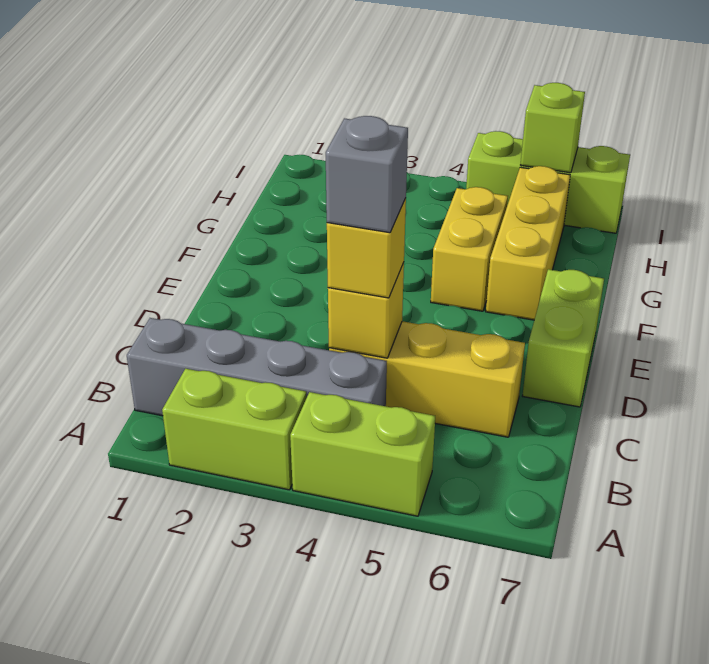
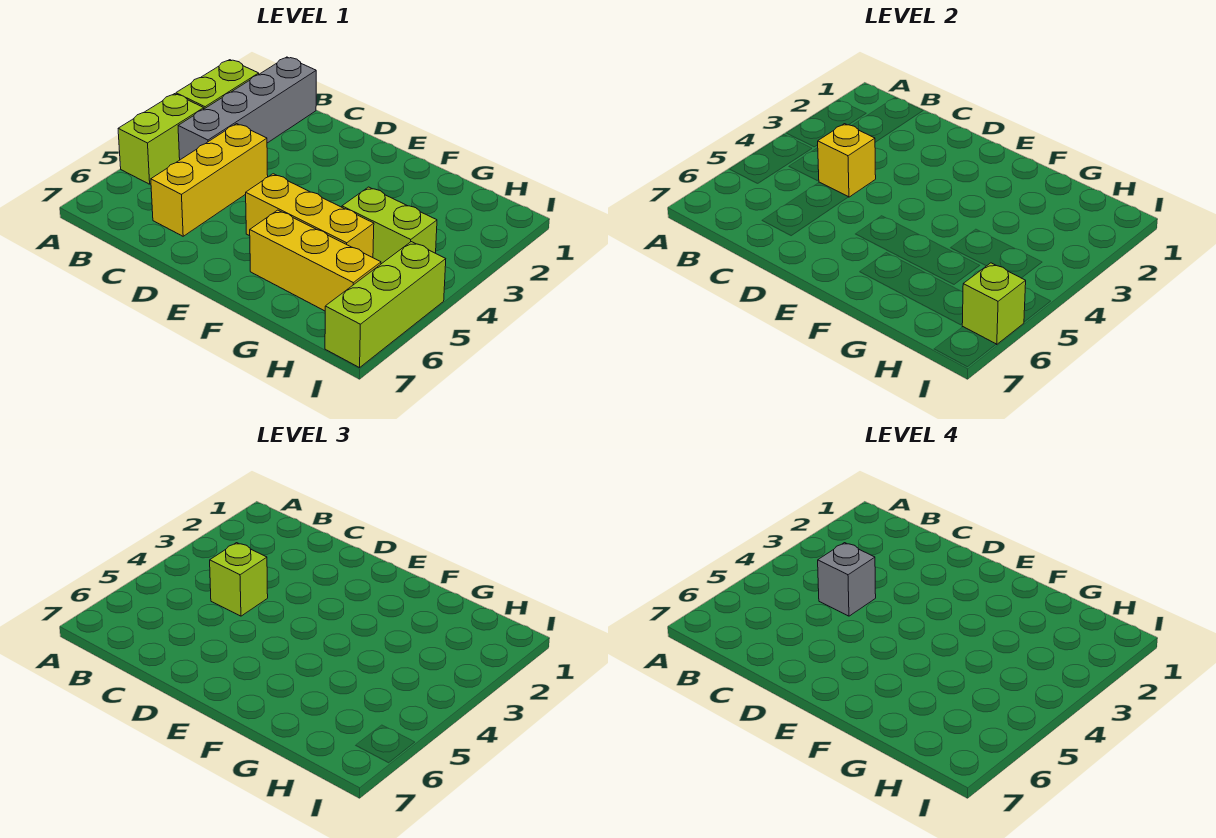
yellow brick C4 level 3 -> lime brick C4 level 3
lime brick D7:E7 level 1 -> lime brick G4:H4 level 1
yellow brick F5:G5 level 1 -> yellow brick E5:G5 level 1

